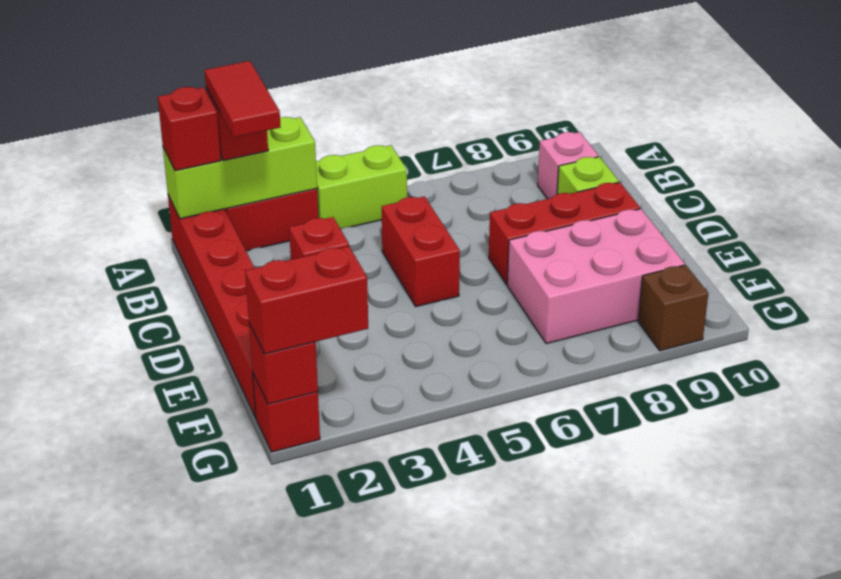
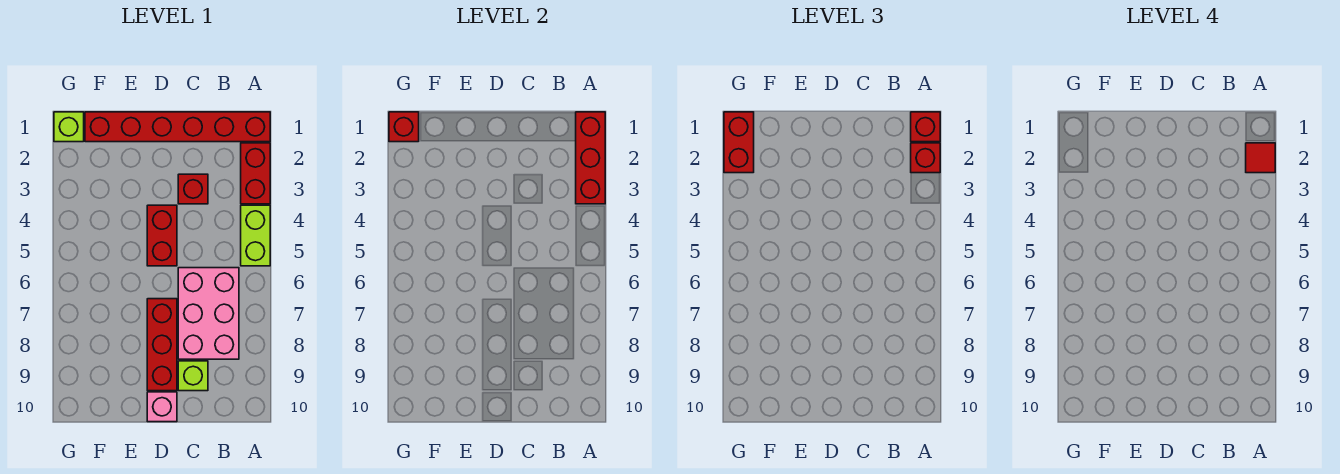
lime brick A1:A3 level 2 -> red brick A1:A3 level 2
red tile A2:B2 level 4 -> red tile A2 level 4
pink brick B9 level 1 -> pink brick D10 level 1
red brick C5:D5 level 1 -> red brick D4:D5 level 1
pink brick E7:F9 level 1 -> pink brick B6:C8 level 1
red brick G1 level 1 -> lime brick G1 level 1
brown brick G9 level 1 -> none

